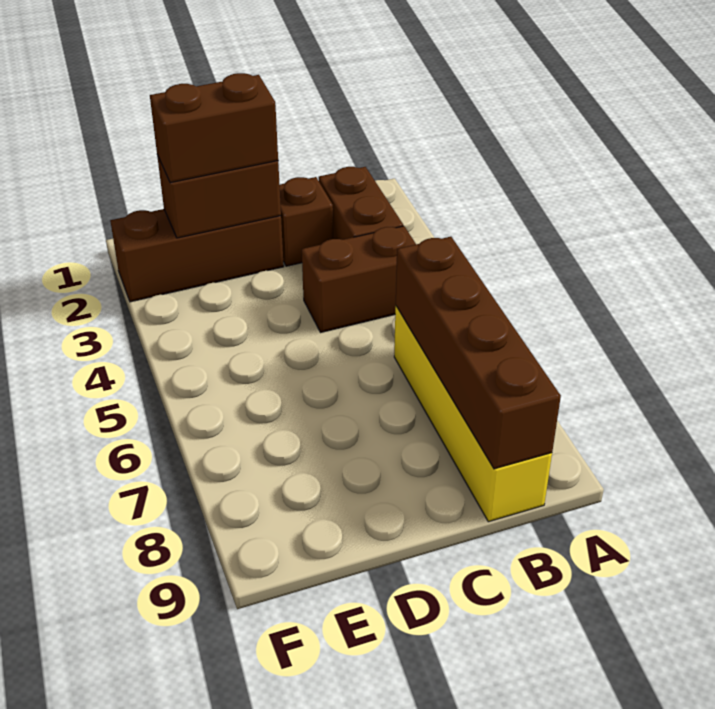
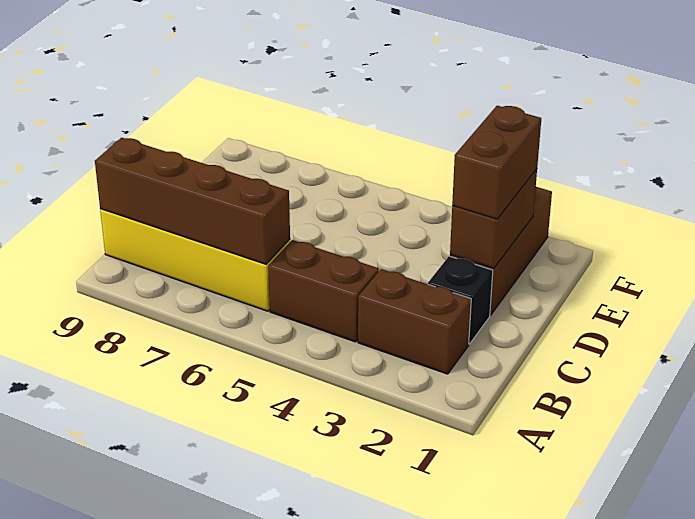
brown brick B4:C4 level 1 -> brown brick B4:B5 level 1
brown brick C2 level 1 -> black brick C2 level 1

